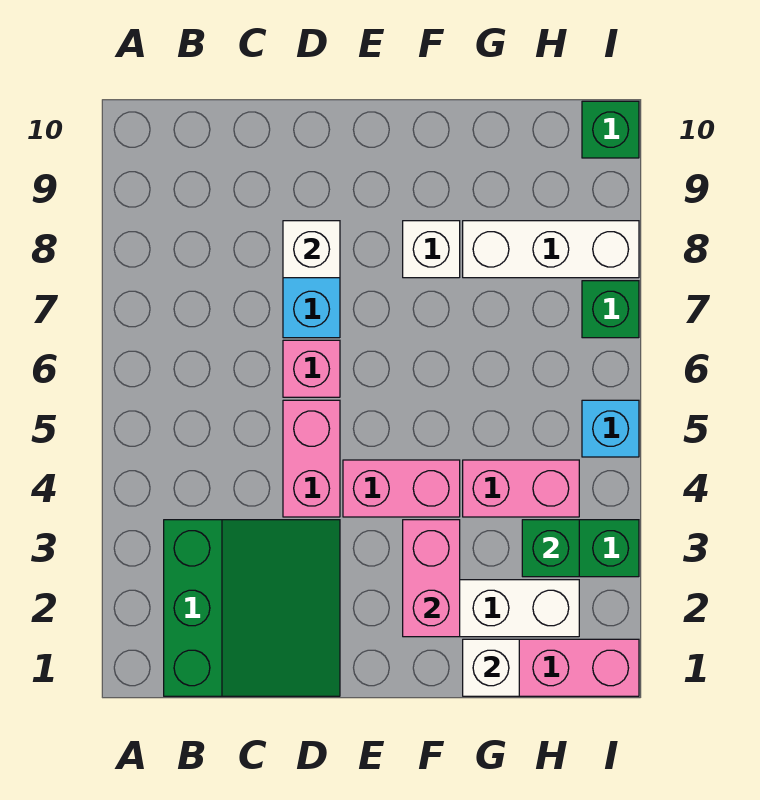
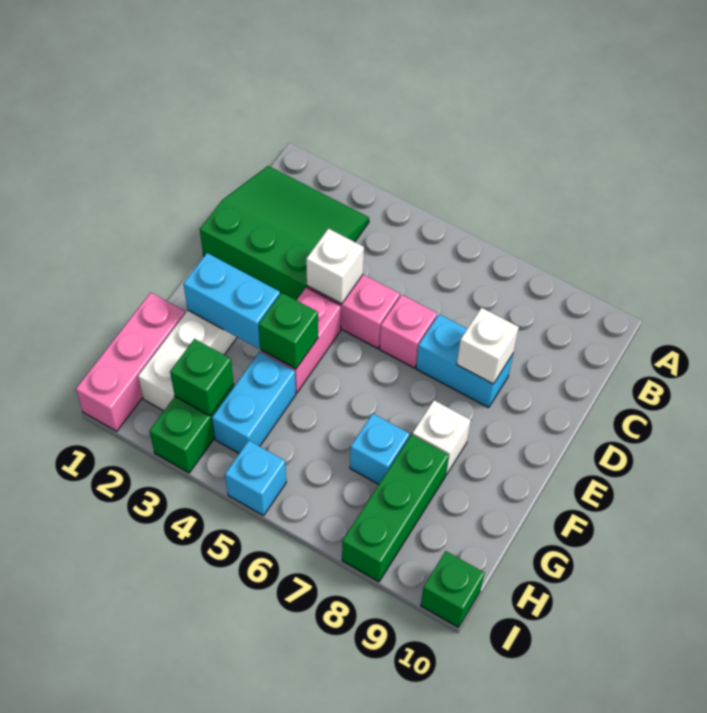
green slope B1:D3 level 1 top B -> green slope B1:D3 level 1 top D
pink brick F2:F3 level 2 -> cyan brick F2:F3 level 2
white brick G1 level 2 -> white brick D4 level 2
pink brick G4:H4 level 1 -> cyan brick G4:H4 level 1
none -> cyan brick G7 level 1
white brick G8:I8 level 1 -> green brick G8:I8 level 1
green brick I7 level 1 -> green brick F4 level 2

